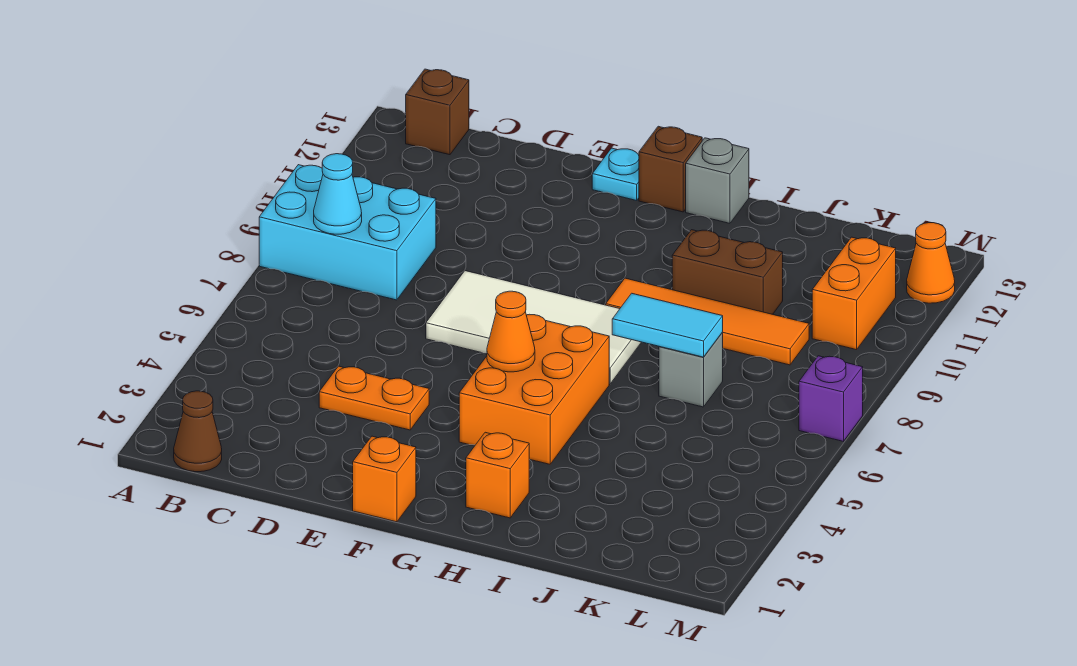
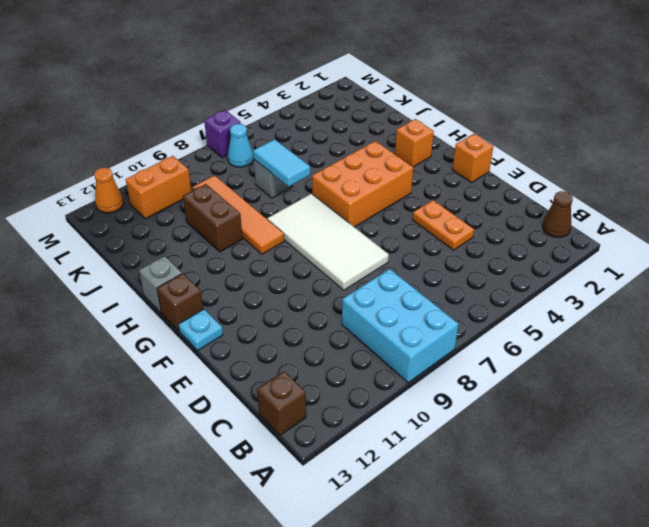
cyan cone B8 level 2 -> cyan cone L7 level 1
orange cone G5 level 2 -> none

